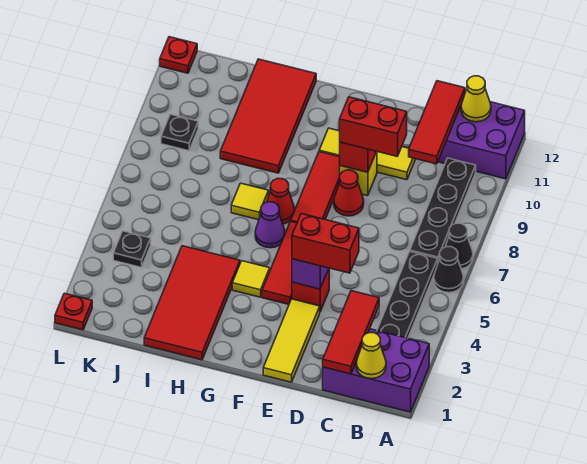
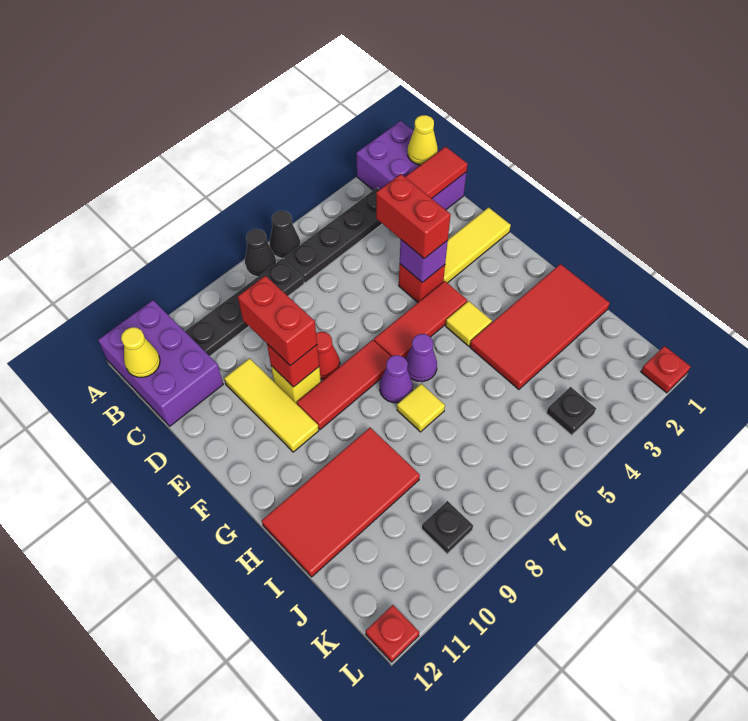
red tile C10:C12 level 2 -> none
red cone G7 level 1 -> purple cone G7 level 1

